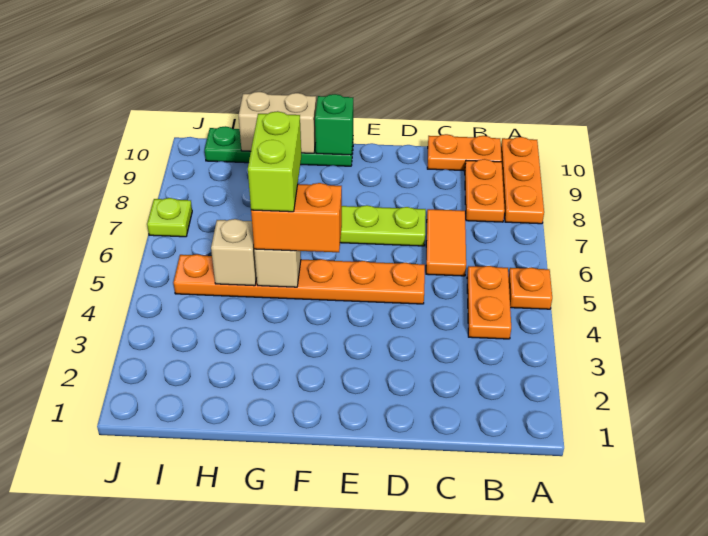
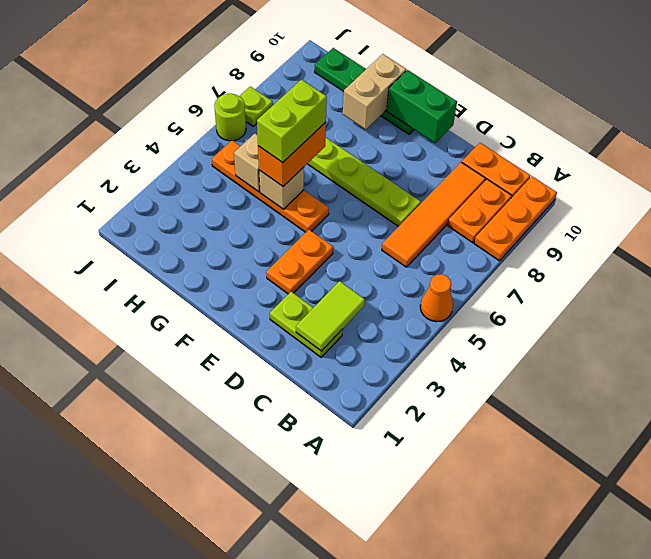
orange plate A5 level 1 -> orange cone A5 level 1
orange plate B4:B5 level 1 -> orange plate E3:E4 level 1
none -> lime plate C2:D2 level 1
none -> lime tile C2:C3 level 2
orange tile C6:C7 level 1 -> orange tile C6:C9 level 1
orange plate D5:I5 level 1 -> orange plate F5:I5 level 1
orange brick F5:G5 level 3 -> orange brick G5:G6 level 3
green brick F10 level 2 -> green brick E10:F10 level 2
tan brick G10:H10 level 2 -> tan brick G9:G10 level 2
none -> lime round brick J6 level 1

